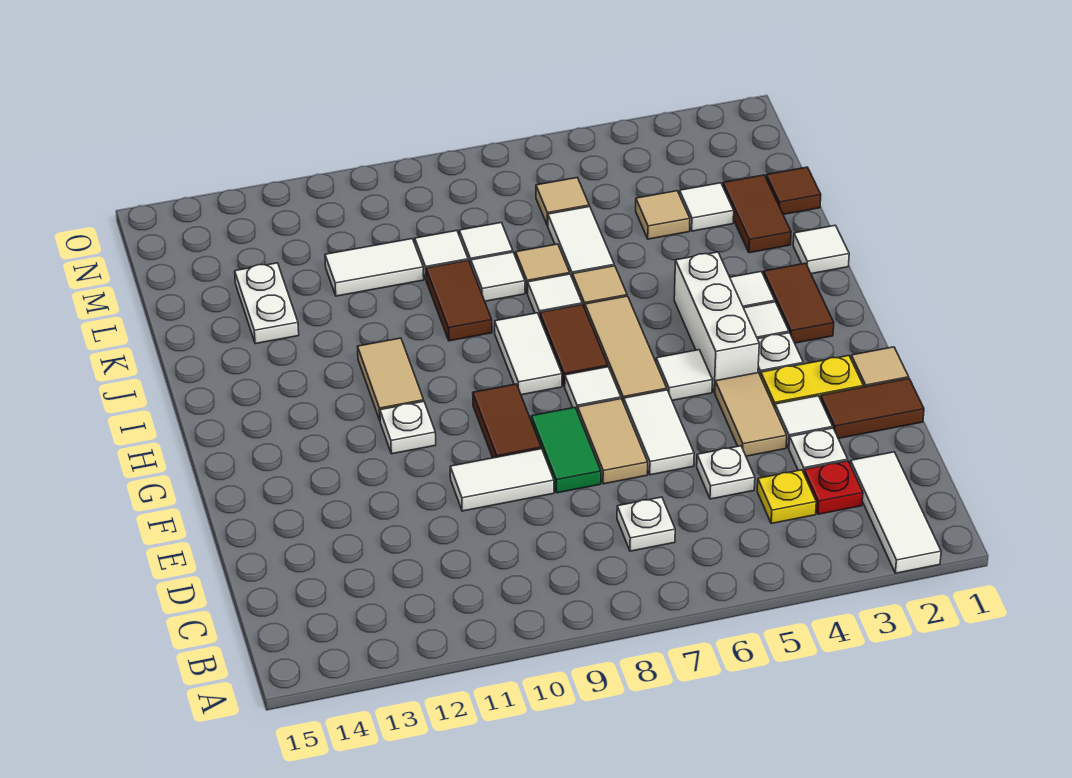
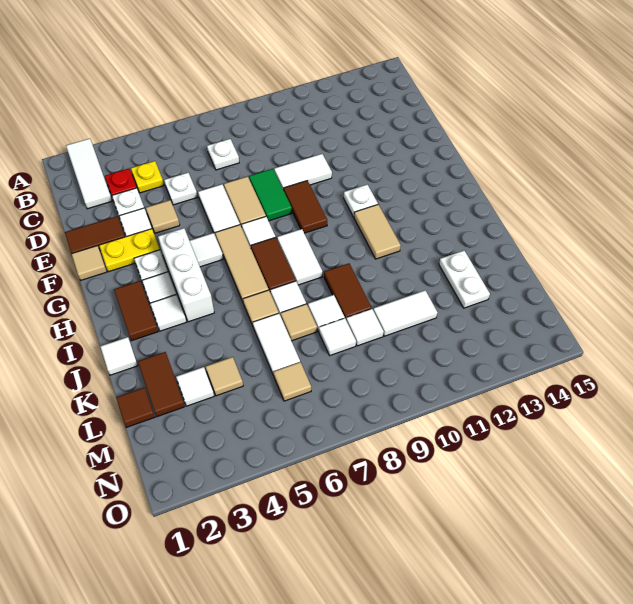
tan tile E4:F4 level 1 -> tan tile E4 level 1

